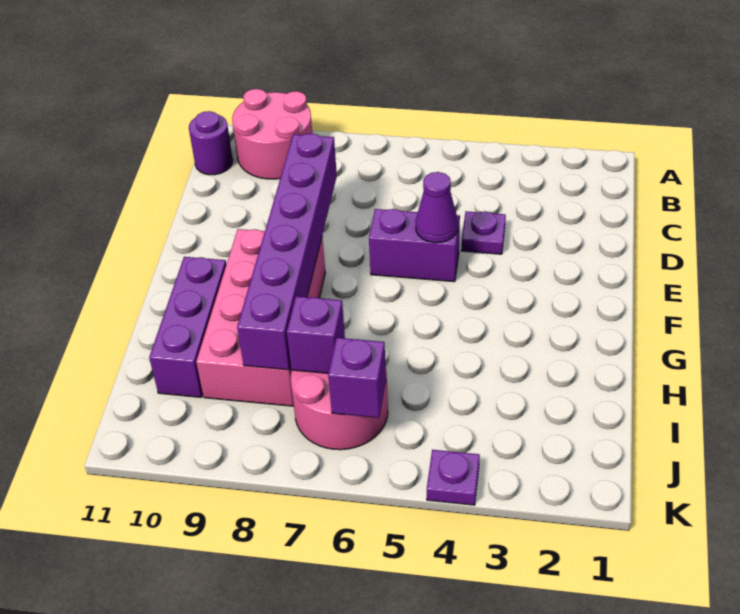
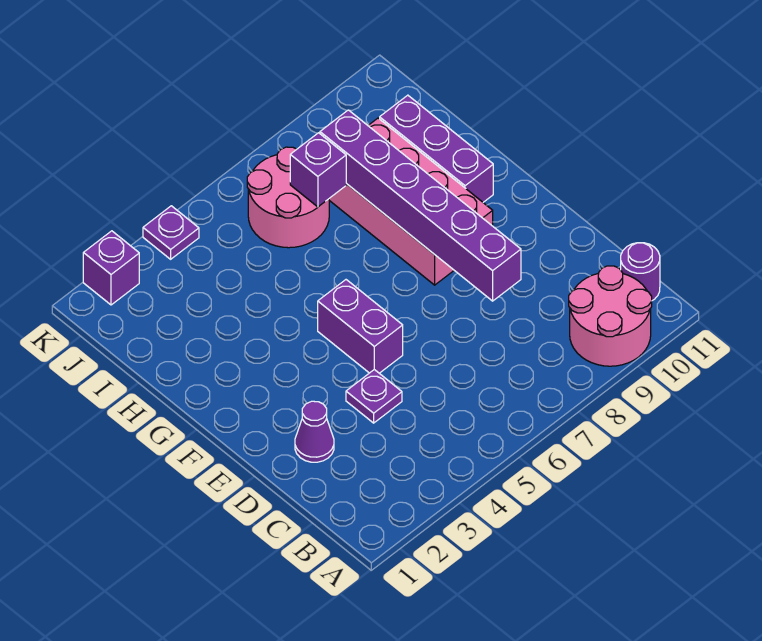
purple brick E5:E6 level 1 -> purple brick E5:F5 level 1
purple cone E5 level 2 -> purple cone D2 level 1
purple brick J6 level 2 -> purple brick K2 level 1

